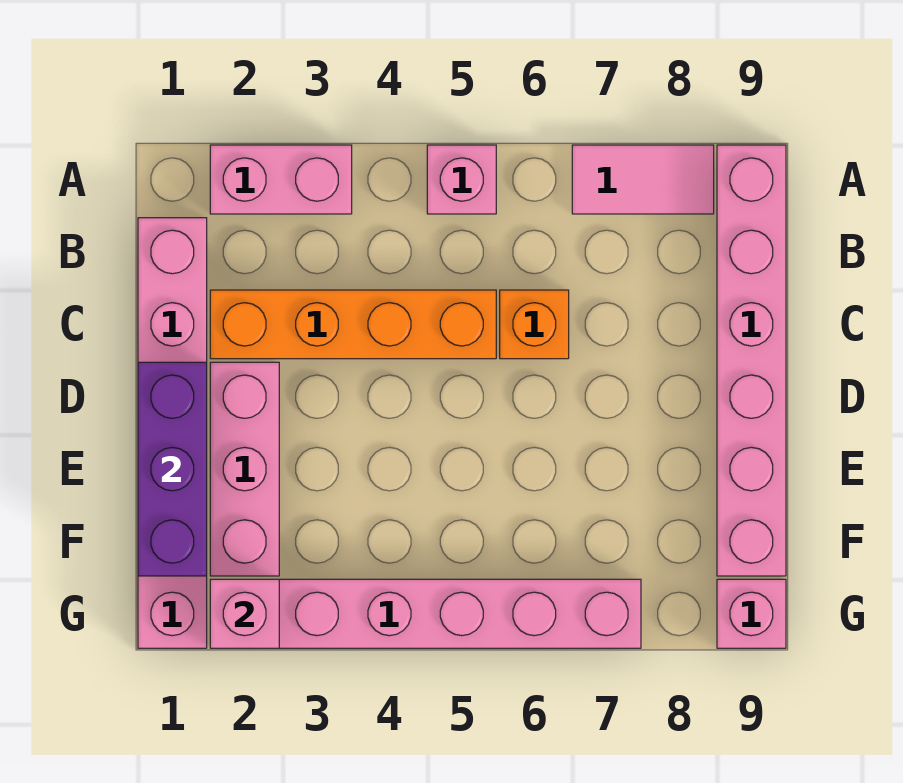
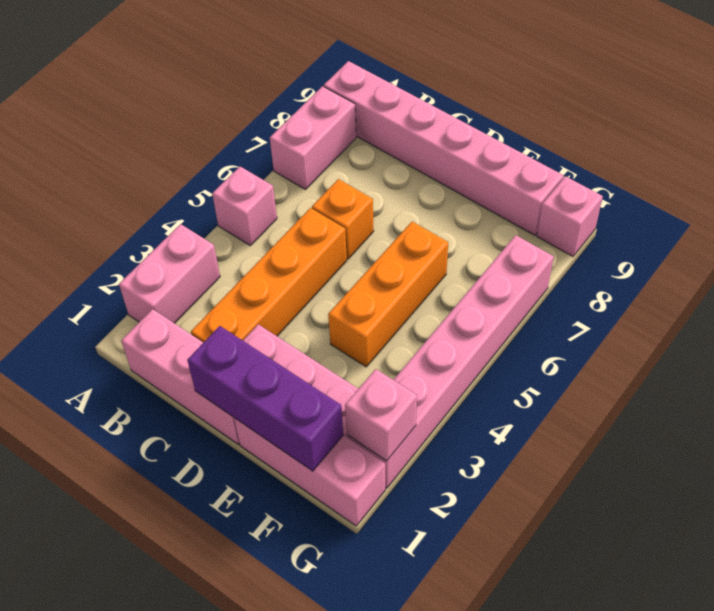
pink tile A7:A8 level 1 -> pink brick A7:A8 level 1
none -> orange brick E4:E6 level 1

